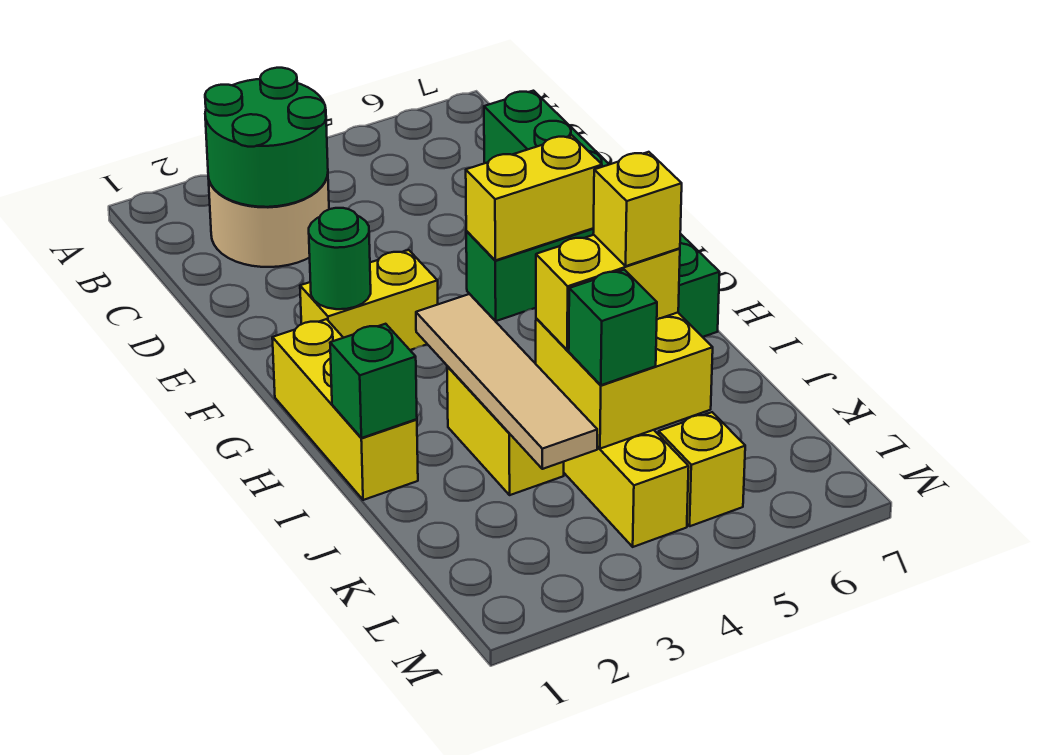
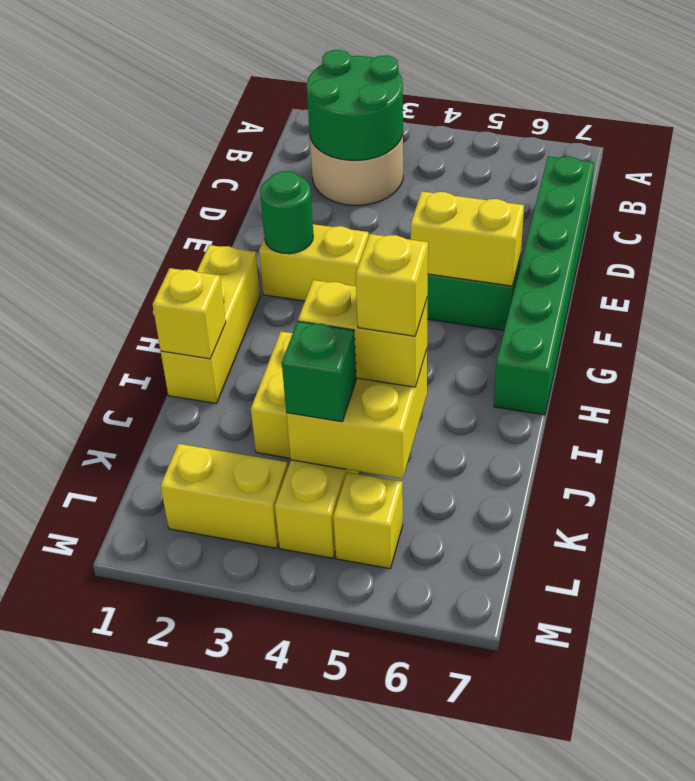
tan tile H3:K3 level 2 -> none
green brick I1 level 2 -> yellow brick I1 level 2
none -> yellow brick L2:L3 level 1

